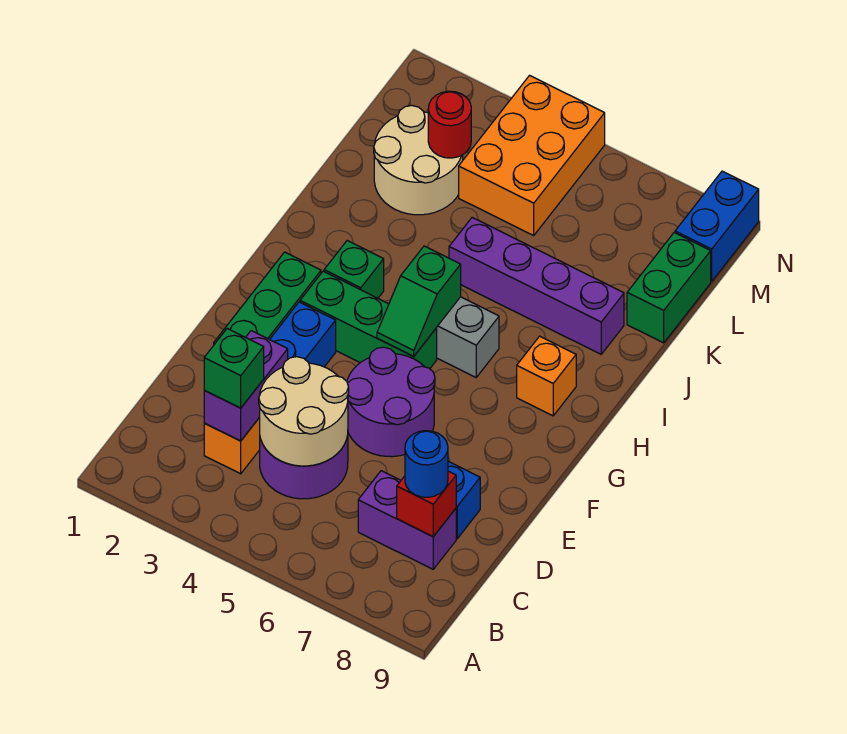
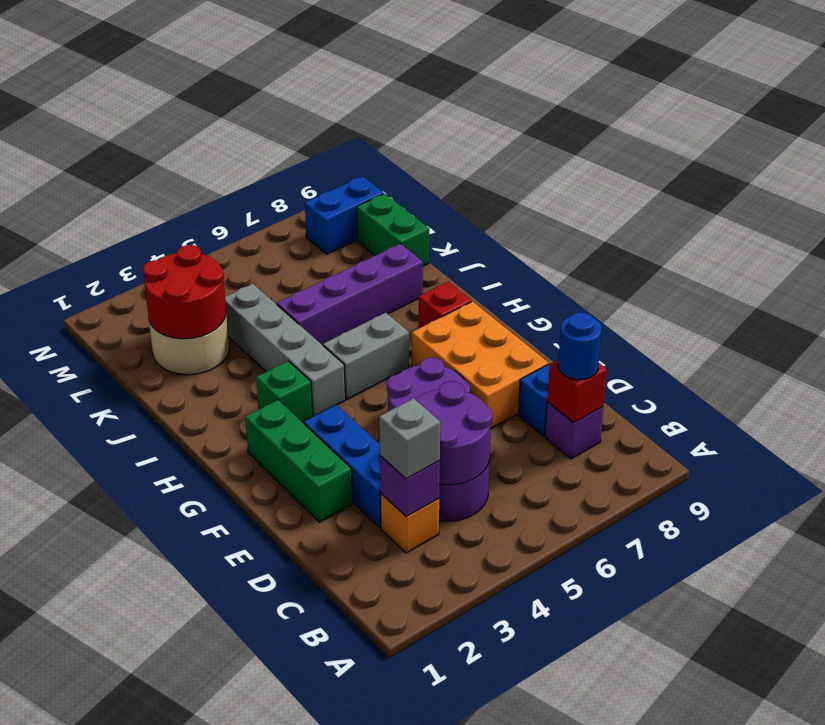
purple brick C3:D3 level 2 -> purple brick C3 level 2
green brick C3 level 3 -> grey brick C3 level 3
tan round brick C4:D5 level 2 -> purple round brick C4:D5 level 2
purple brick C7:C8 level 1 -> purple brick C8 level 1
green brick G3:G5 level 1 -> none
green slope G5:H5 level 2 top H -> none
none -> grey brick H4:K4 level 1
orange brick H8 level 1 -> red brick H8 level 1
red round brick L3 level 2 -> red round brick K2:L3 level 2
orange brick L4:N5 level 1 -> orange brick E7:G8 level 1
blue brick M9:N9 level 1 -> blue brick M8:M9 level 1

